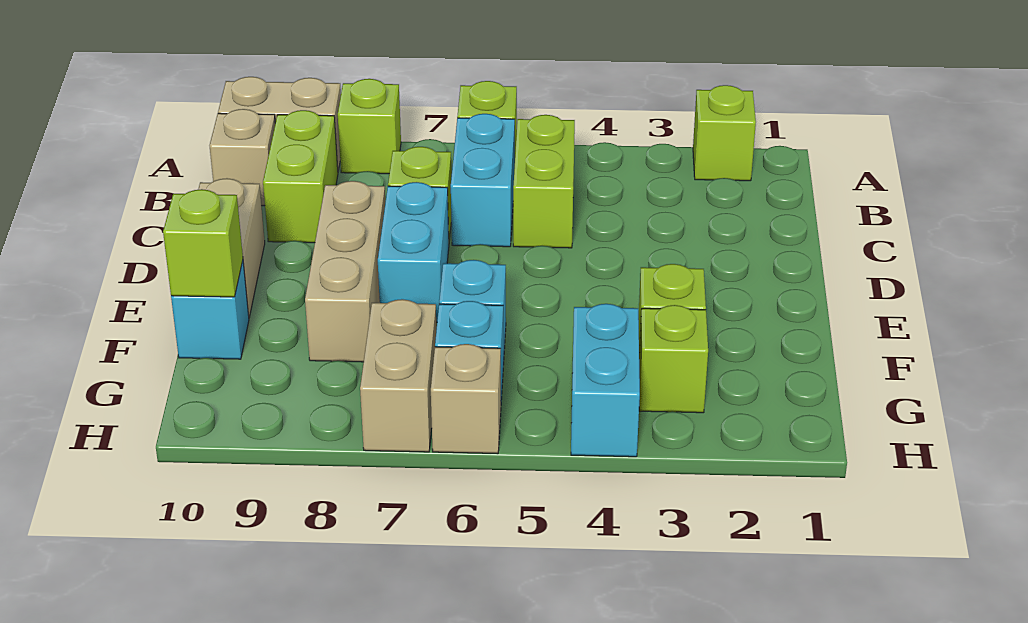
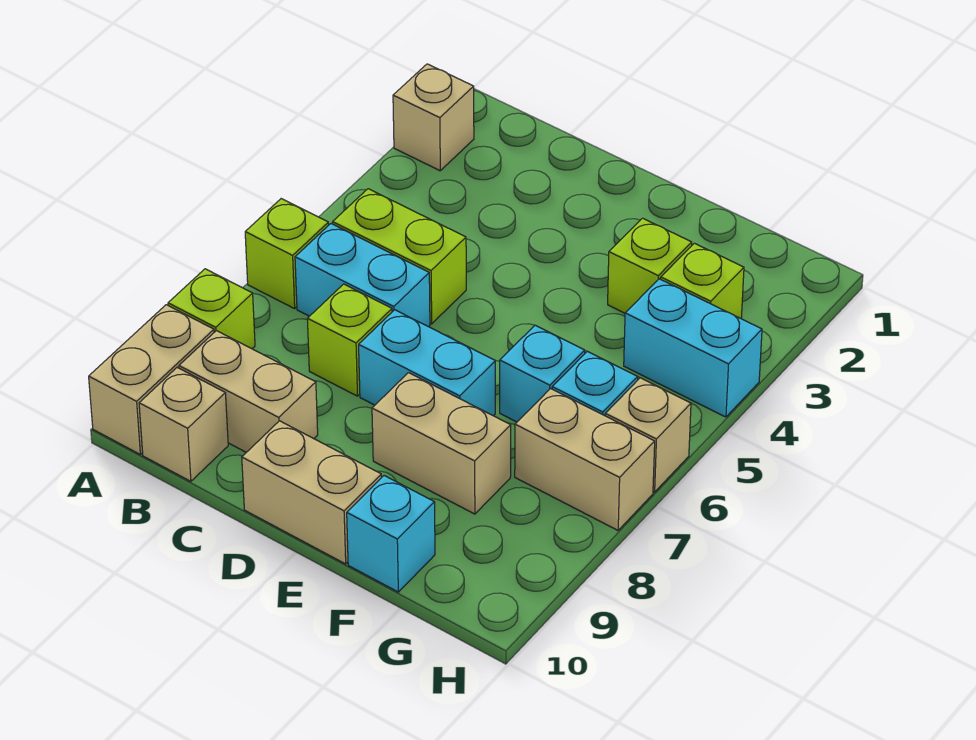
lime brick A2 level 1 -> tan brick A2 level 1
lime brick B9:C9 level 1 -> tan brick B9:C9 level 1
tan brick D8:F8 level 1 -> tan brick E8:F8 level 1
lime brick F10 level 2 -> none

